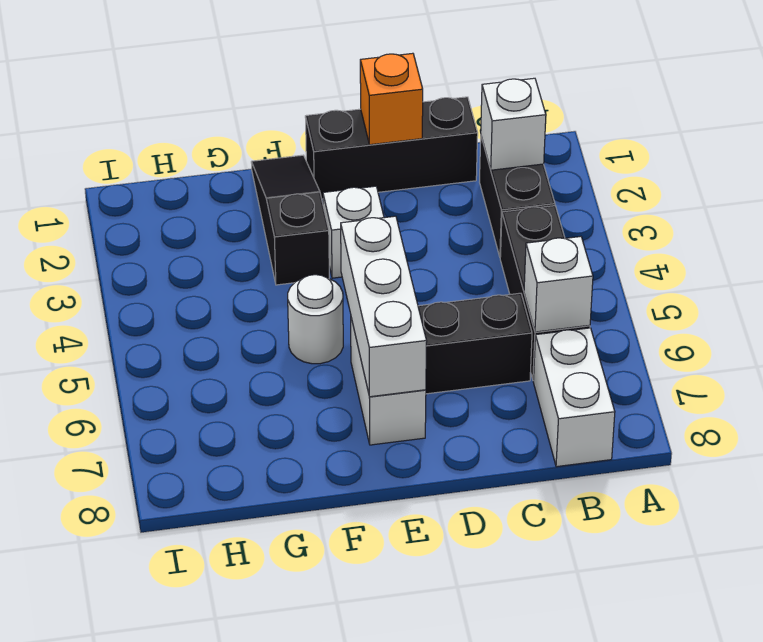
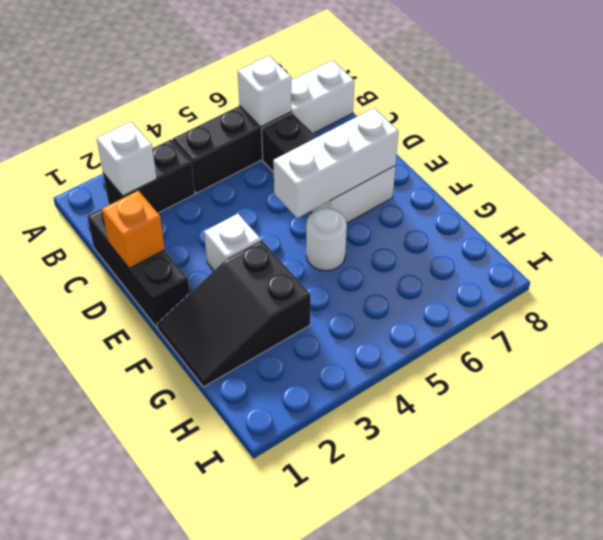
black slope F1:F3 level 1 top 3 -> black slope F1:G3 level 1 top 3

